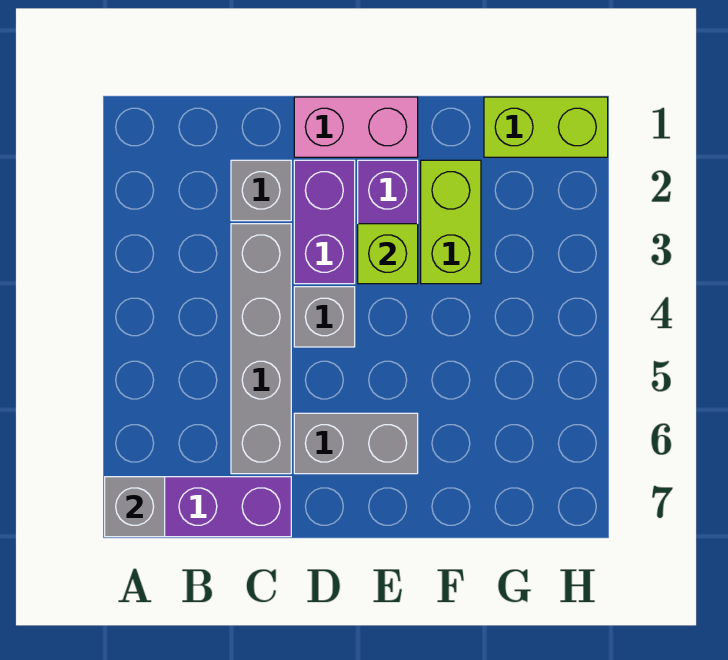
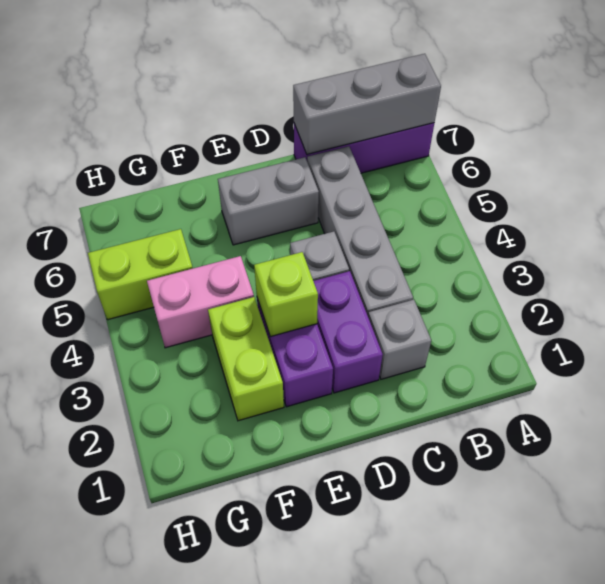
grey brick A7 level 2 -> grey brick A7:C7 level 2
pink brick D1:E1 level 1 -> pink brick F4:G4 level 1
lime brick G1:H1 level 1 -> lime brick G5:H5 level 1

